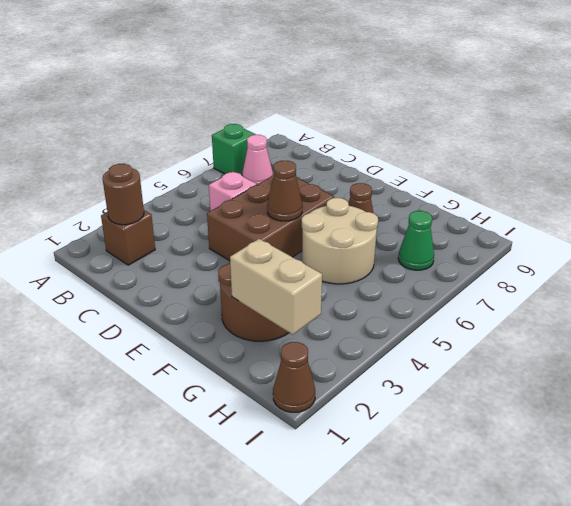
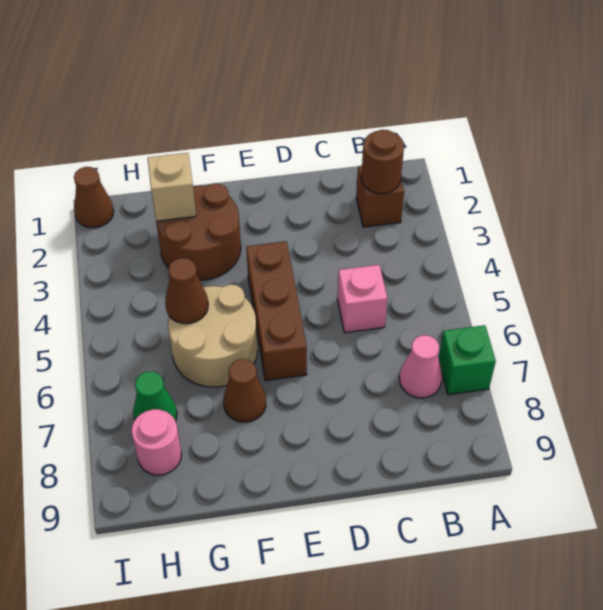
brown brick D4:E6 level 1 -> brown brick E4:E6 level 1
brown cone E5 level 2 -> brown cone G5 level 2
tan brick G2:H2 level 2 -> tan brick G2 level 2
none -> pink round brick H8 level 1

